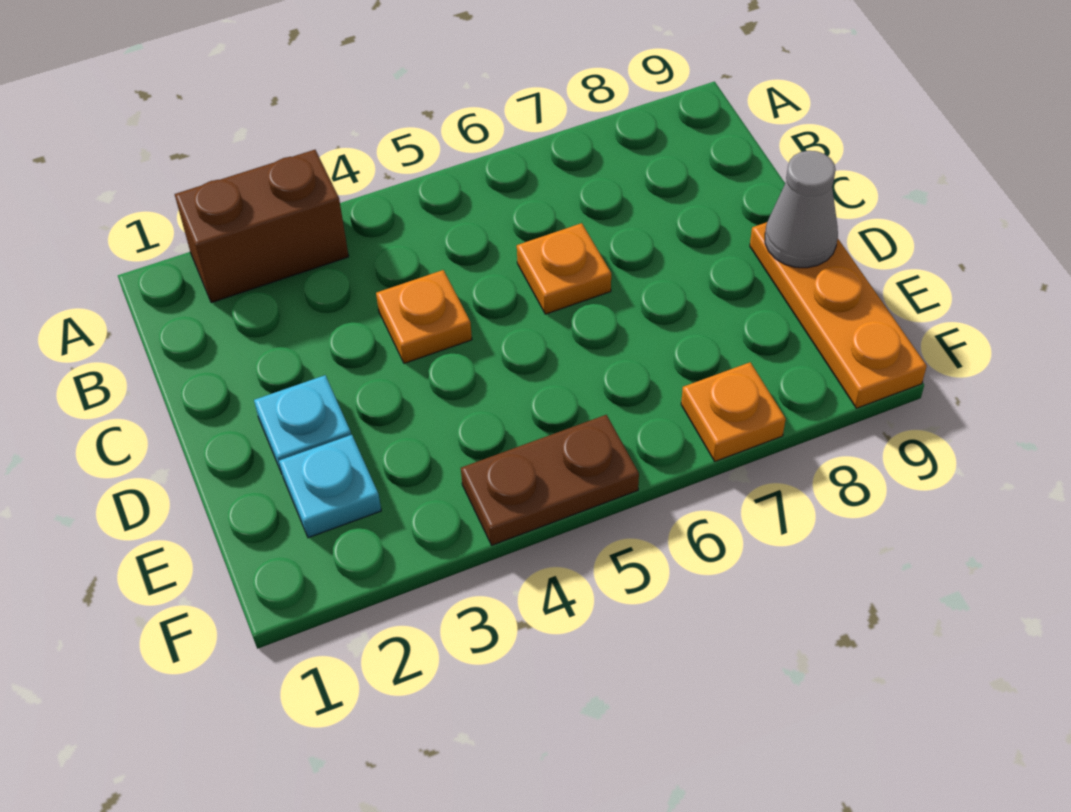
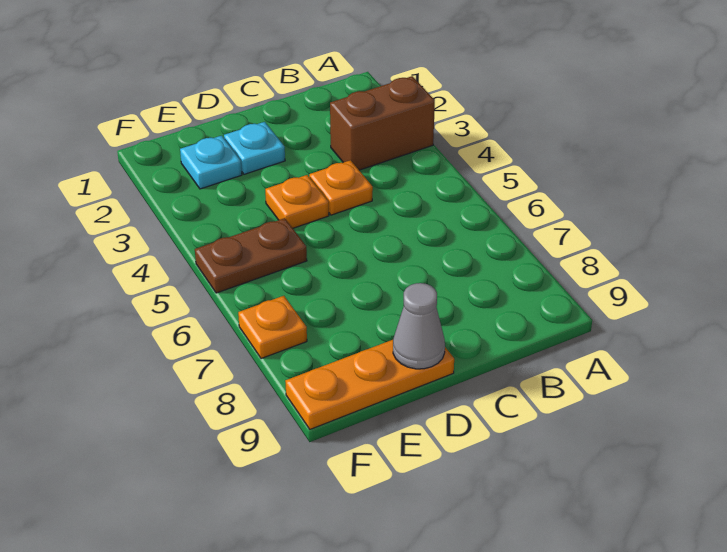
brown brick A2:A3 level 1 -> brown brick A3:B3 level 1
orange plate C6 level 1 -> orange plate D4 level 1
brown plate F4:F5 level 1 -> brown plate E5:F5 level 1

